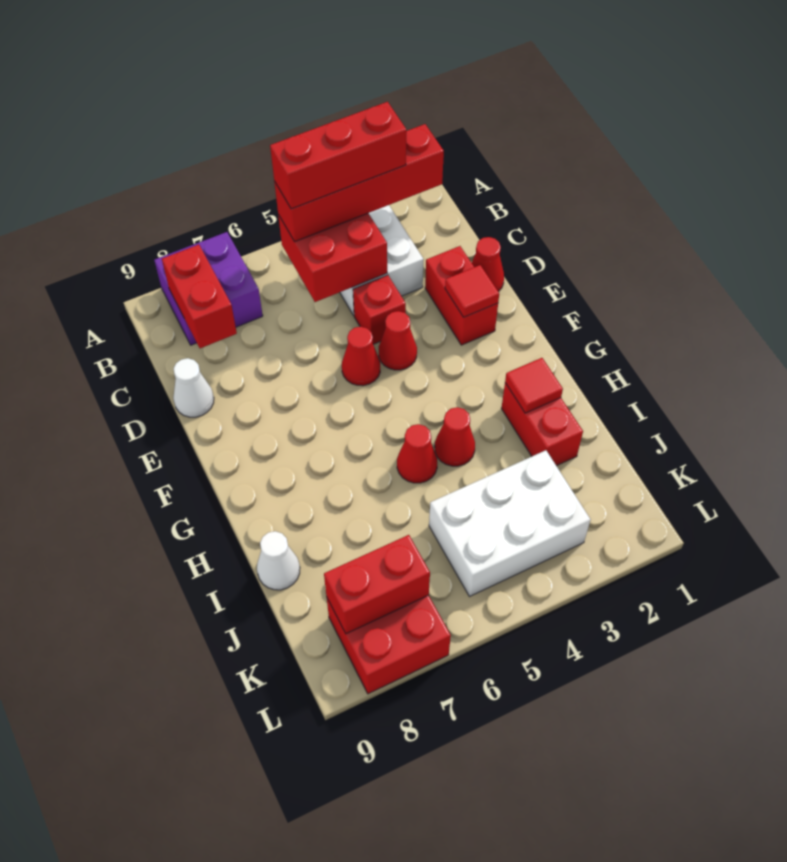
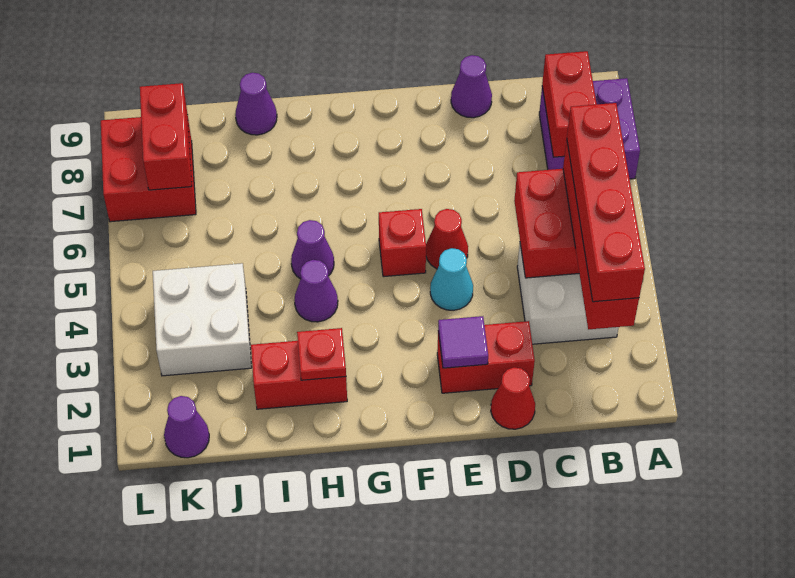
red brick B3:B5 level 4 -> red brick B2:B5 level 4
red brick B8:C8 level 2 -> red brick B7:B8 level 2
red brick D4 level 1 -> red brick F5 level 1
white cone D9 level 1 -> purple cone D9 level 1
red tile E2 level 2 -> purple tile E2 level 2
red cone E4 level 1 -> cyan cone E4 level 1
red tile H2 level 2 -> red plate H2 level 2
red cone H4 level 1 -> purple cone H4 level 1
red cone H5 level 1 -> purple cone H5 level 1
white cone I9 level 1 -> purple cone I9 level 1
white brick J3:K5 level 1 -> white brick J3:K4 level 1
none -> purple cone K1 level 1

